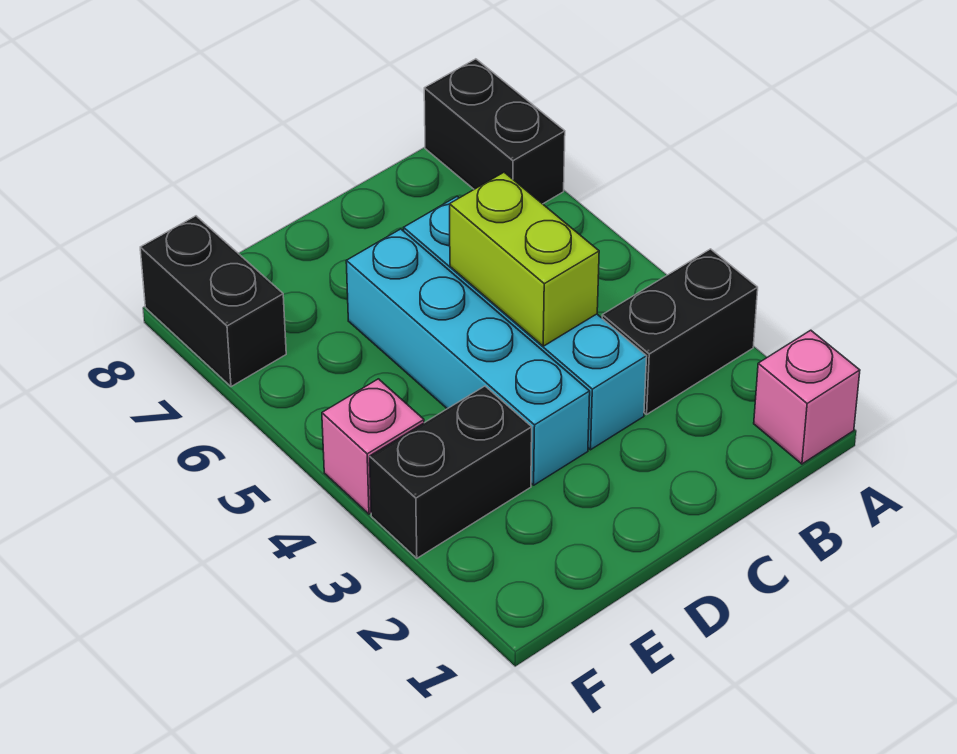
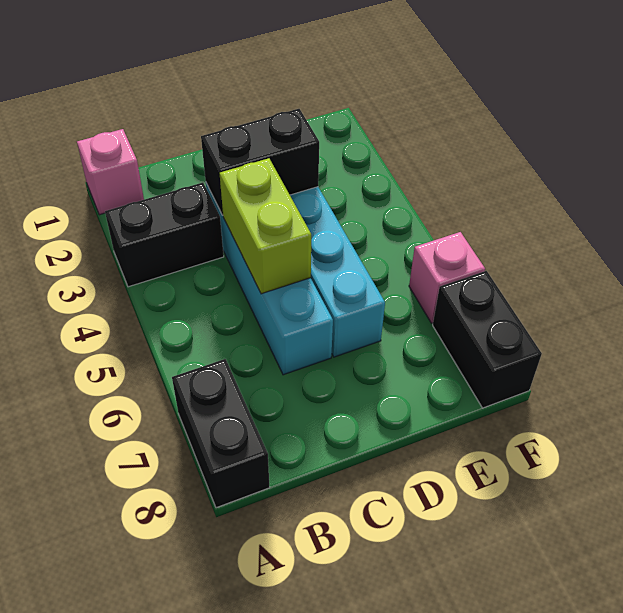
black brick E3:F3 level 1 -> black brick C3:D3 level 2
pink brick F4 level 1 -> pink brick F6 level 1

